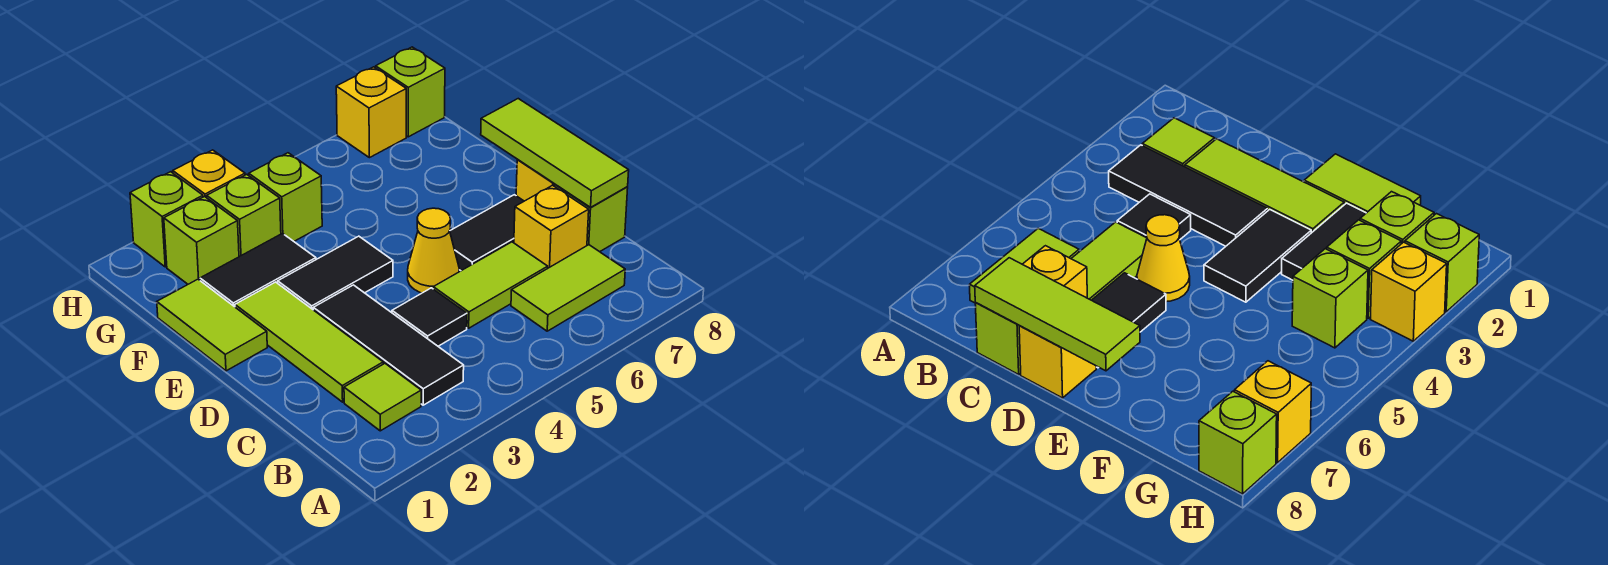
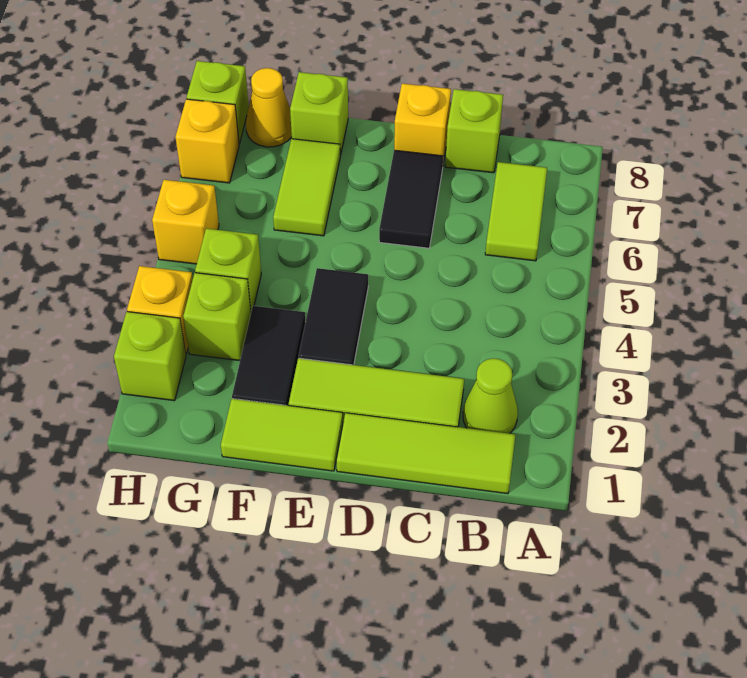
lime tile B2 level 1 -> lime cone B2 level 1
black tile B3:D3 level 1 -> none
black tile C4 level 1 -> none
lime tile C5:C6 level 1 -> lime tile F6:F7 level 1
yellow brick C7 level 1 -> yellow brick H5 level 1
lime tile C8:E8 level 2 -> lime tile B1:D1 level 1
yellow cone D5 level 1 -> yellow cone G8 level 1
lime brick G2 level 1 -> lime brick F8 level 1

